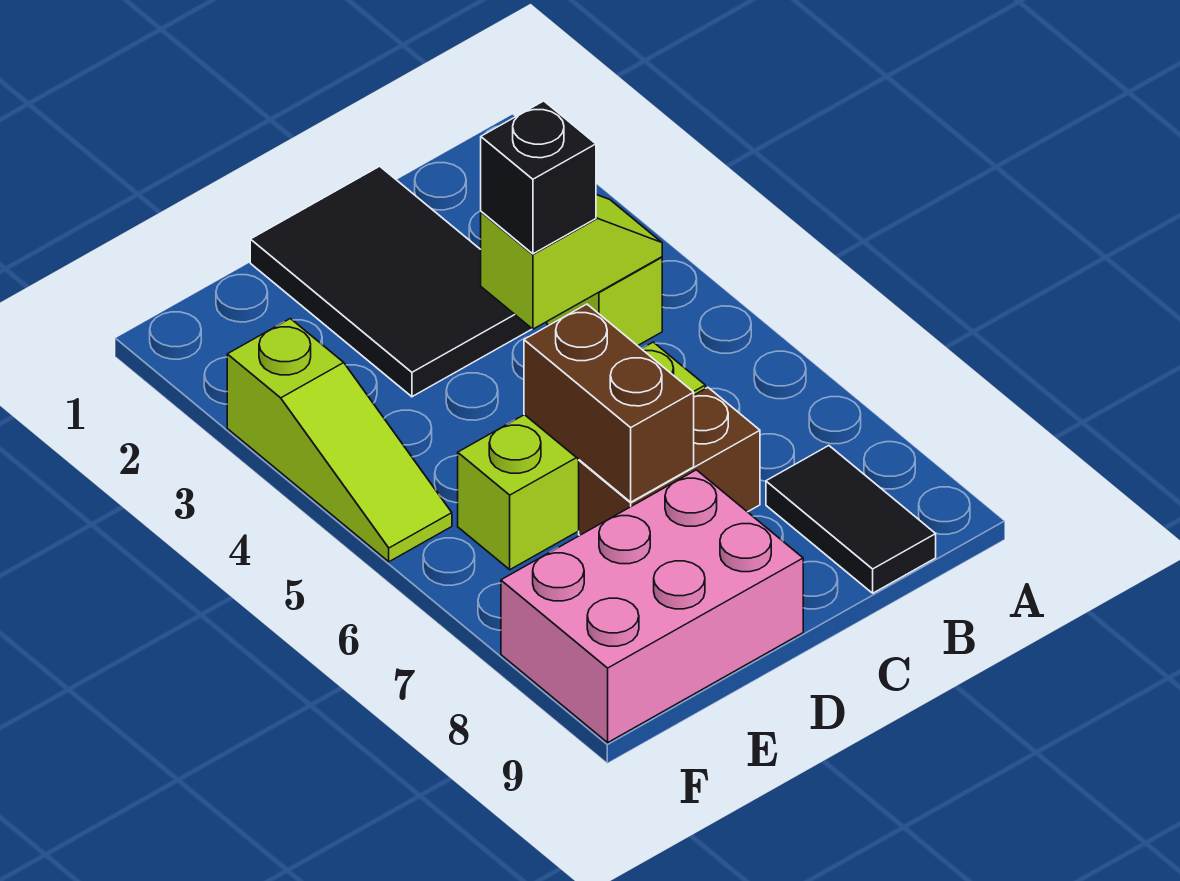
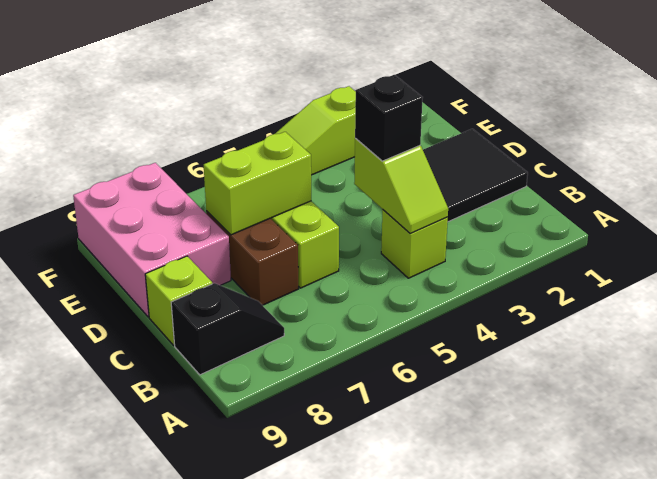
black tile B8:B9 level 1 -> black slope B8:B9 level 1 top 9
none -> lime brick C9 level 1
brown brick D6:D7 level 2 -> lime brick D6:D7 level 2

